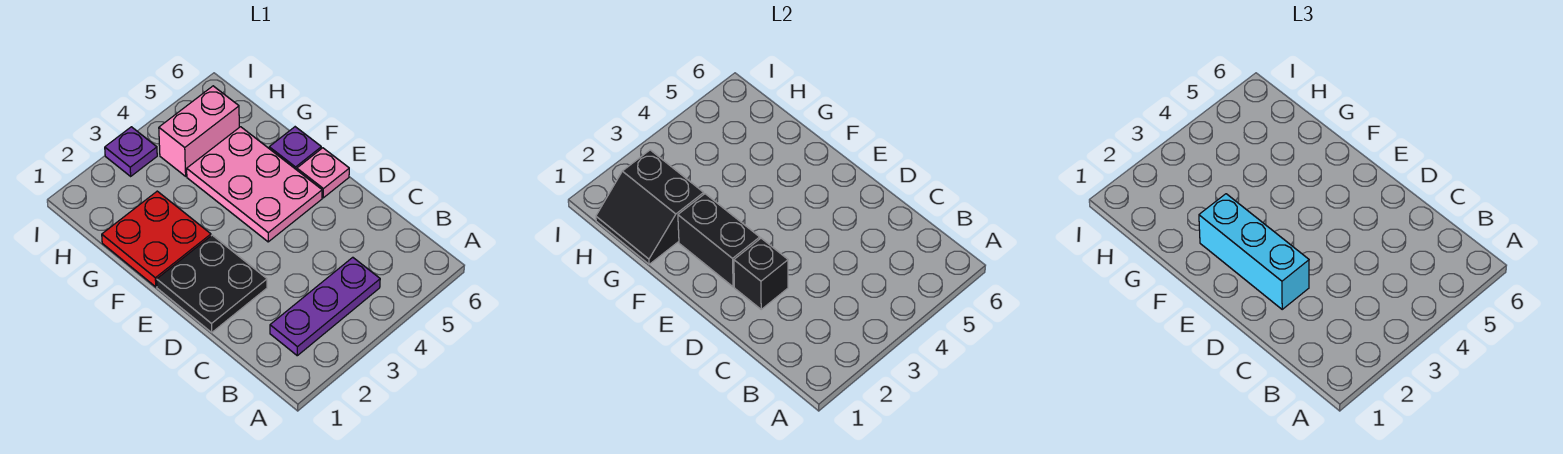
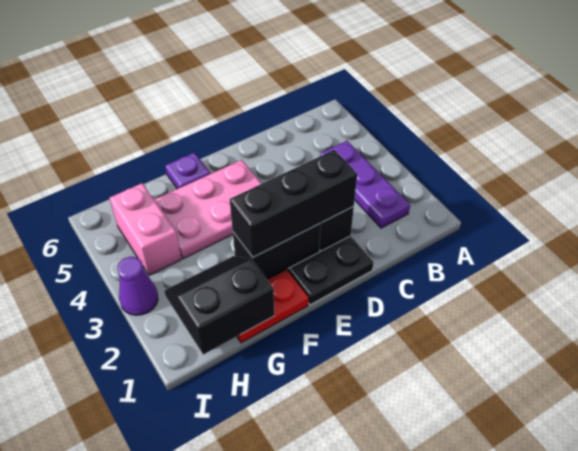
cyan brick D2:F2 level 3 -> black brick D2:F2 level 3
pink plate E6 level 1 -> none
black slope G1:H2 level 2 top 2 -> black slope G1:H2 level 2 top 1
purple plate I3 level 1 -> purple cone I3 level 1

